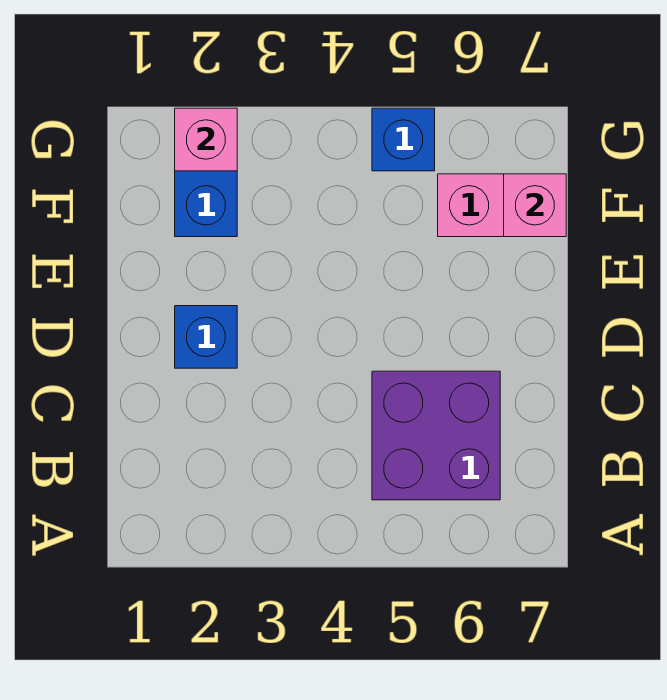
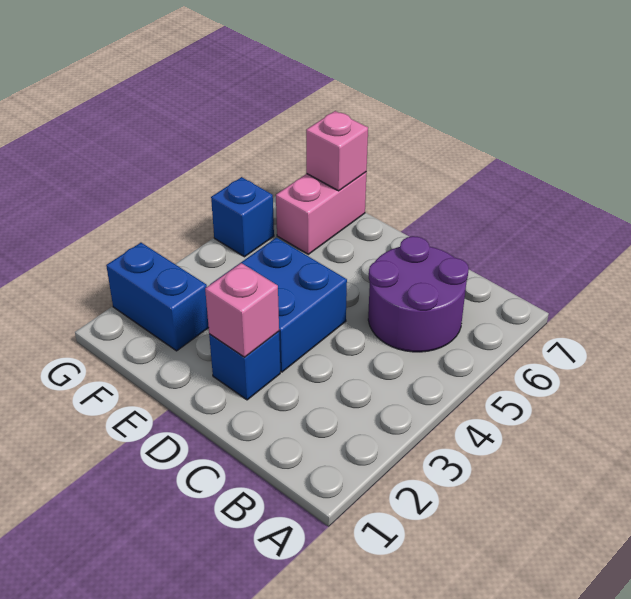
purple brick B5:C6 level 1 -> purple round brick B5:C6 level 1
none -> blue brick D3:E4 level 1
pink brick G2 level 2 -> pink brick D2 level 2

